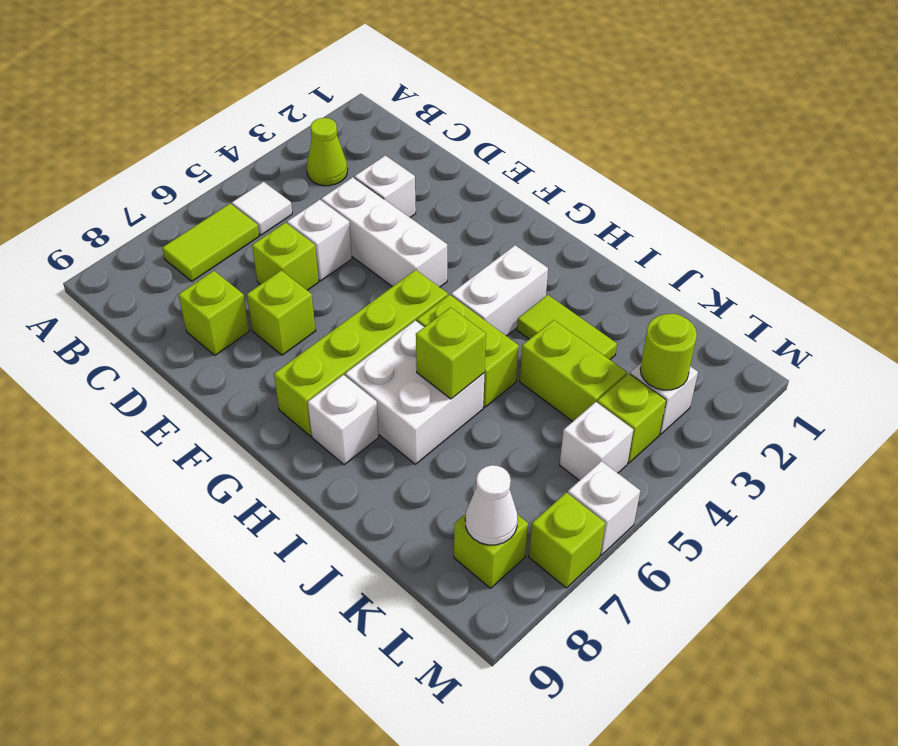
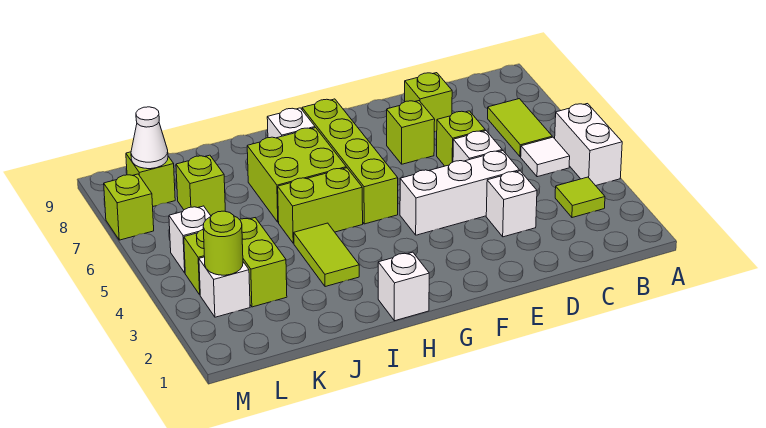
lime cone B3 level 1 -> lime tile B3 level 1
white brick H3:H4 level 1 -> white brick A4:A5 level 1
white brick H6:I7 level 1 -> lime brick H6:I7 level 1
lime tile I3:J3 level 1 -> lime tile I3:I4 level 1
lime brick I6 level 2 -> lime brick K7 level 1
lime brick J4:K4 level 1 -> lime brick K3:K4 level 1
white brick M6 level 1 -> white brick H1 level 1

